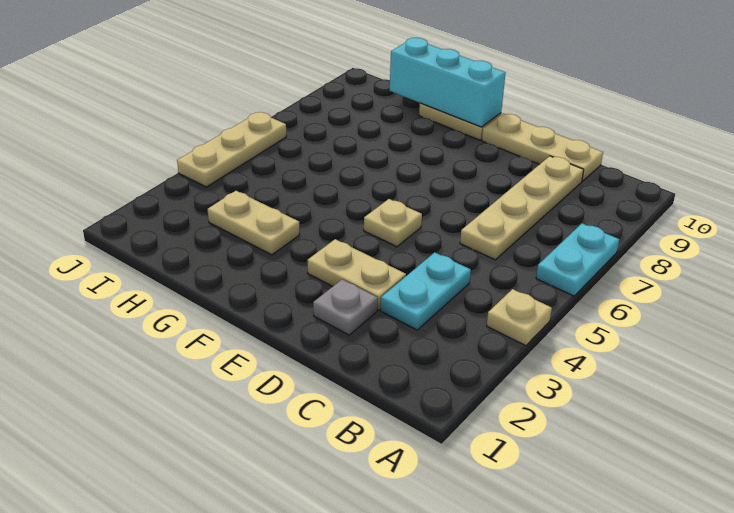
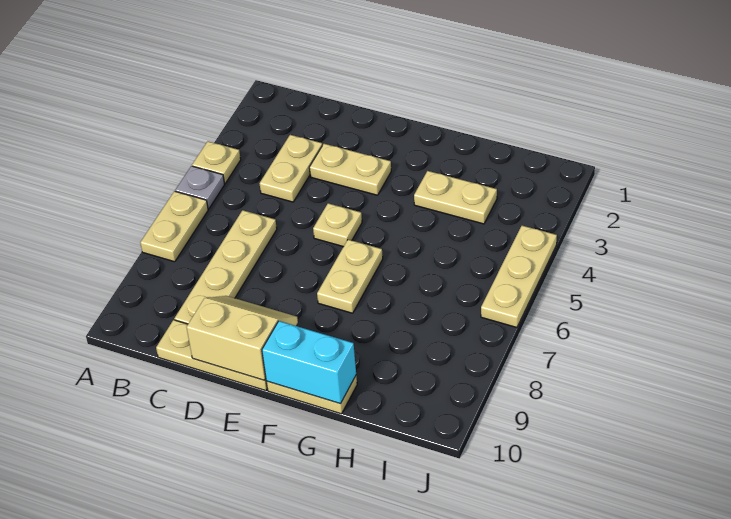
cyan plate A6:A7 level 1 -> tan plate A6:A7 level 1
cyan plate C3:C4 level 1 -> tan plate C3:C4 level 1
grey plate D2 level 1 -> grey plate A5 level 1
none -> tan slope D9:E10 level 2 top 10
none -> tan plate F6:F7 level 1
cyan brick F10:H10 level 2 -> cyan brick F10:G10 level 2

